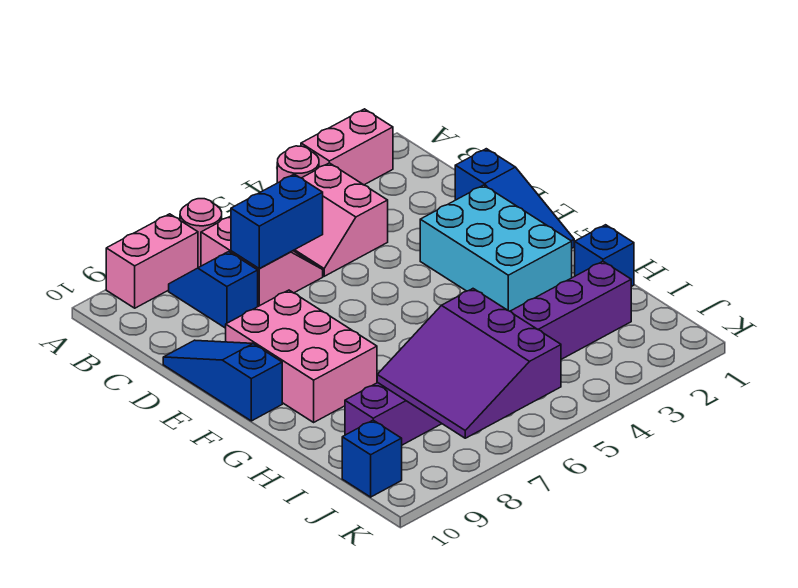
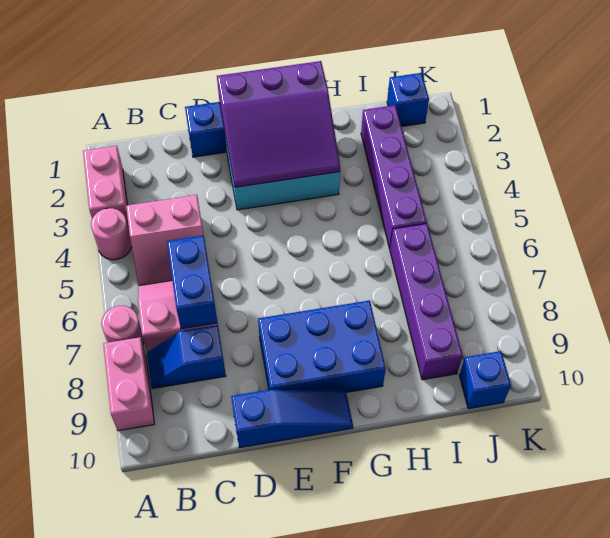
blue slope D10:F10 level 1 top F -> blue slope D10:F10 level 1 top D
pink brick E8:G9 level 1 -> blue brick E8:G9 level 1
blue brick H1 level 1 -> blue brick J1 level 1
purple slope I6:K8 level 2 top 6 -> purple slope E1:G3 level 2 top 1

